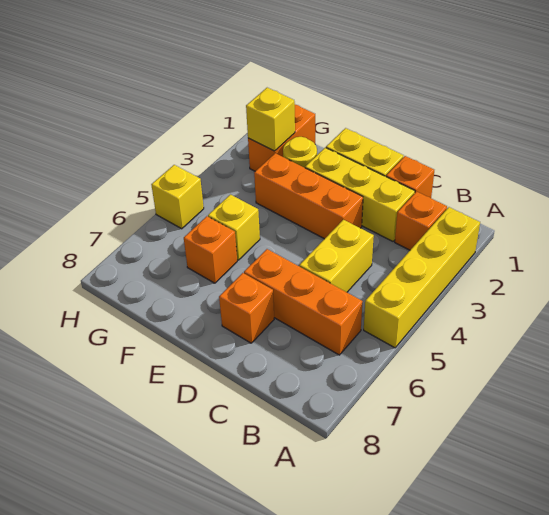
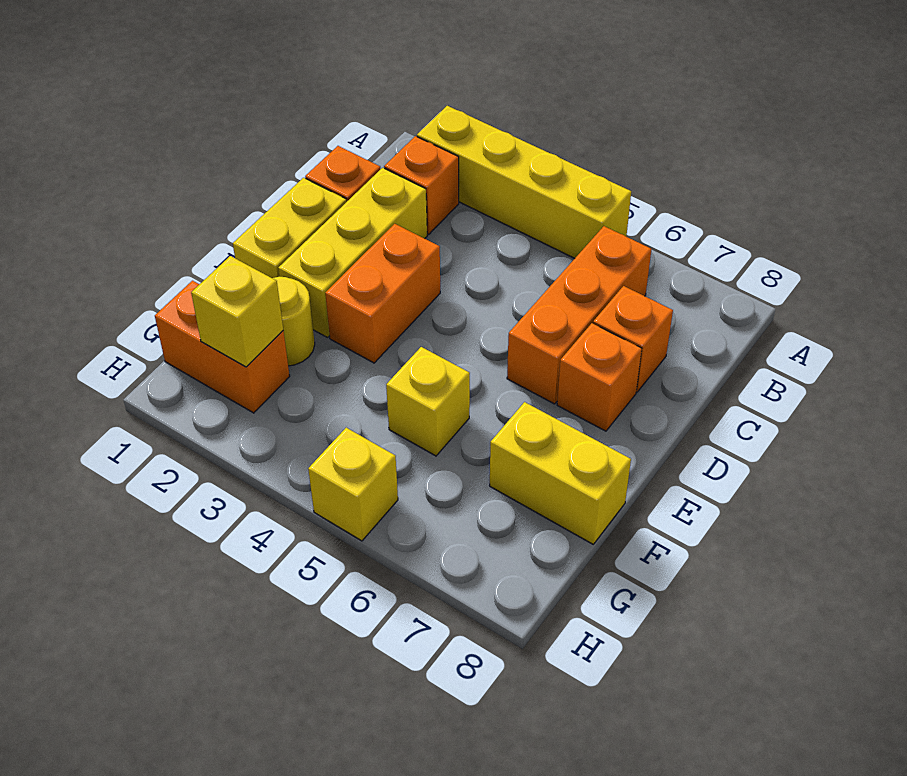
yellow brick C4:C5 level 1 -> yellow brick F7:F8 level 1
orange brick D3:F3 level 1 -> orange brick D3:E3 level 1
orange brick F6 level 1 -> orange brick C7 level 1

